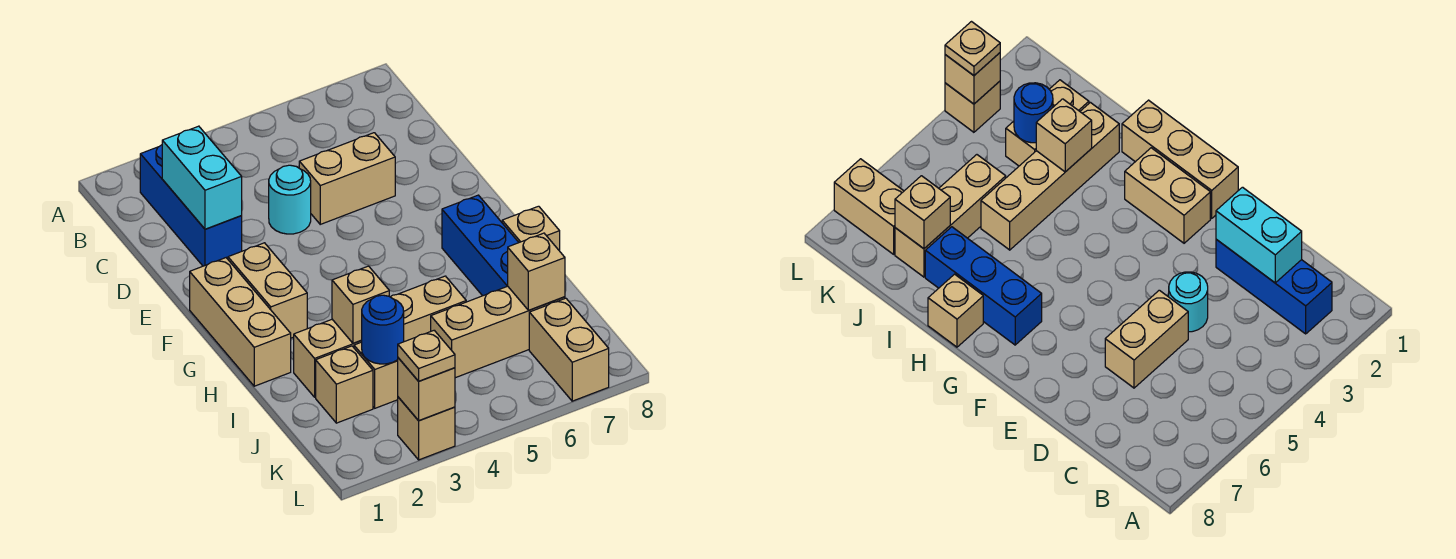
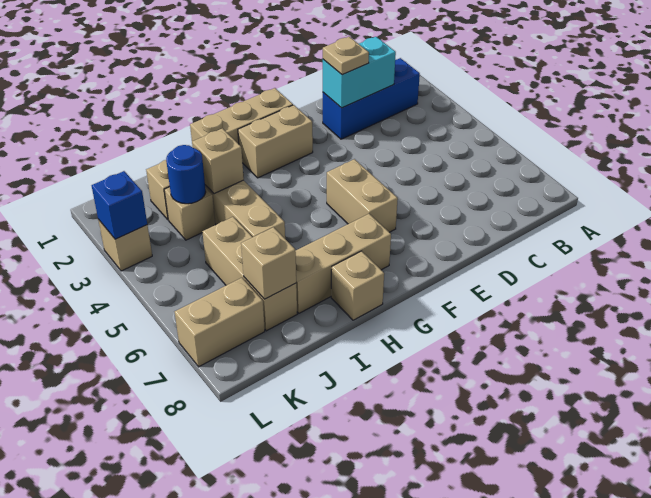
cyan round brick D4 level 1 -> none
tan brick D5:D6 level 1 -> tan brick F5:F6 level 1
blue brick G7:I7 level 1 -> tan brick G7:I7 level 1
tan brick L3 level 2 -> blue brick L3 level 2
tan plate L3 level 3 -> tan plate D2 level 3

